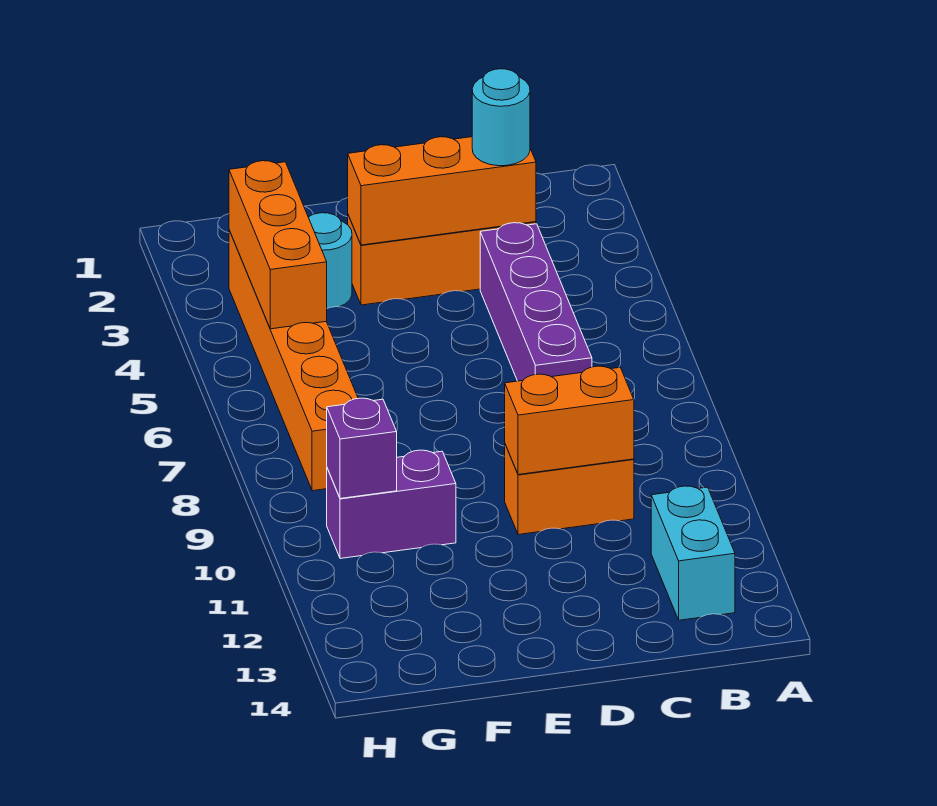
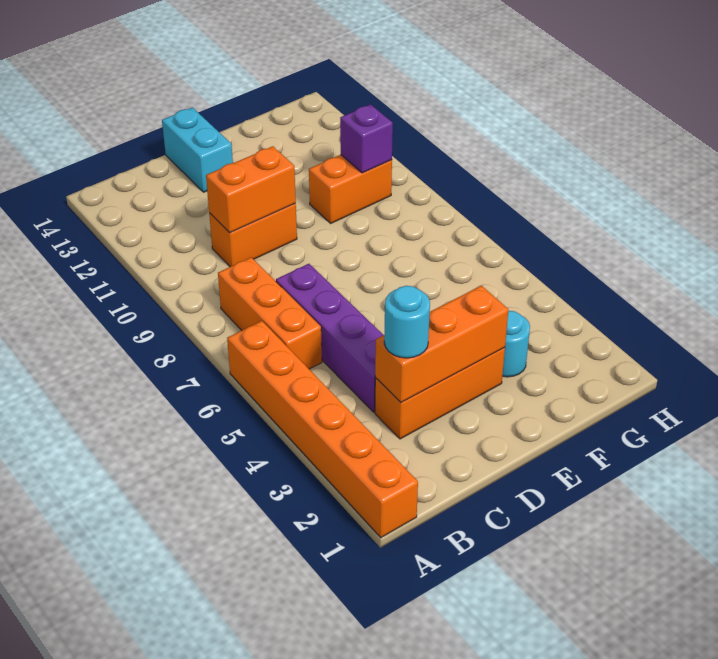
cyan brick B12:B13 level 1 -> cyan brick D13:D14 level 1
purple brick F10:G10 level 1 -> orange brick F10:G10 level 1
orange brick G3:G8 level 1 -> orange brick A1:A6 level 1
orange brick G3:G5 level 2 -> orange brick B6:B8 level 1

